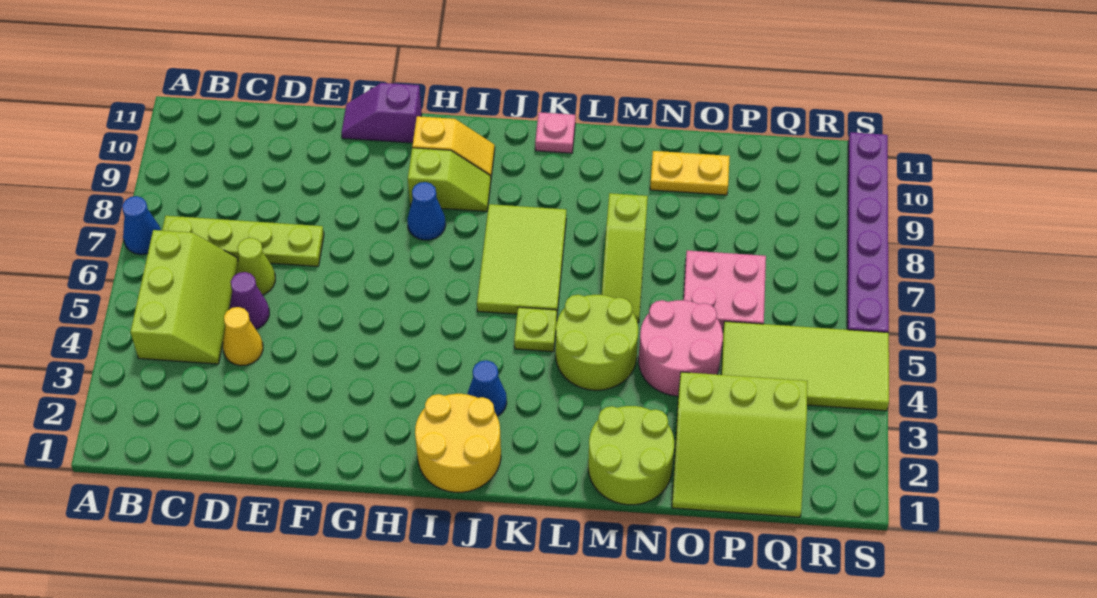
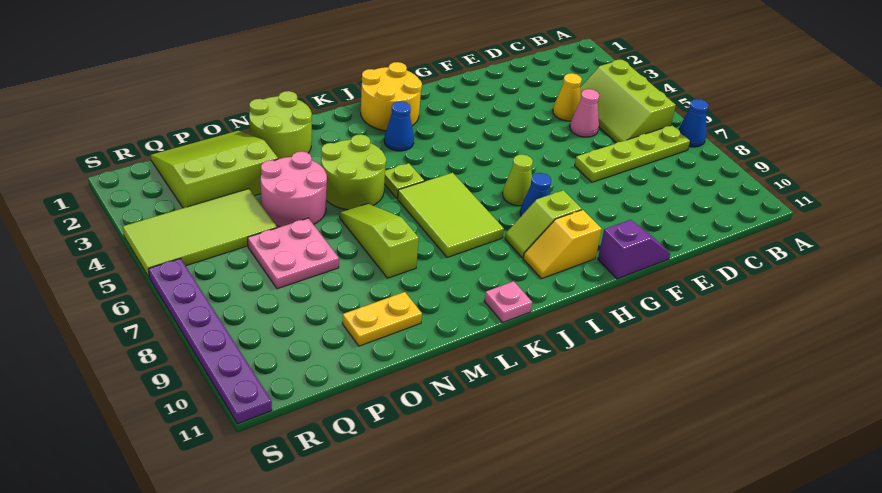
purple cone D5 level 1 -> pink cone D5 level 1
lime cone D6 level 1 -> lime cone H7 level 1

